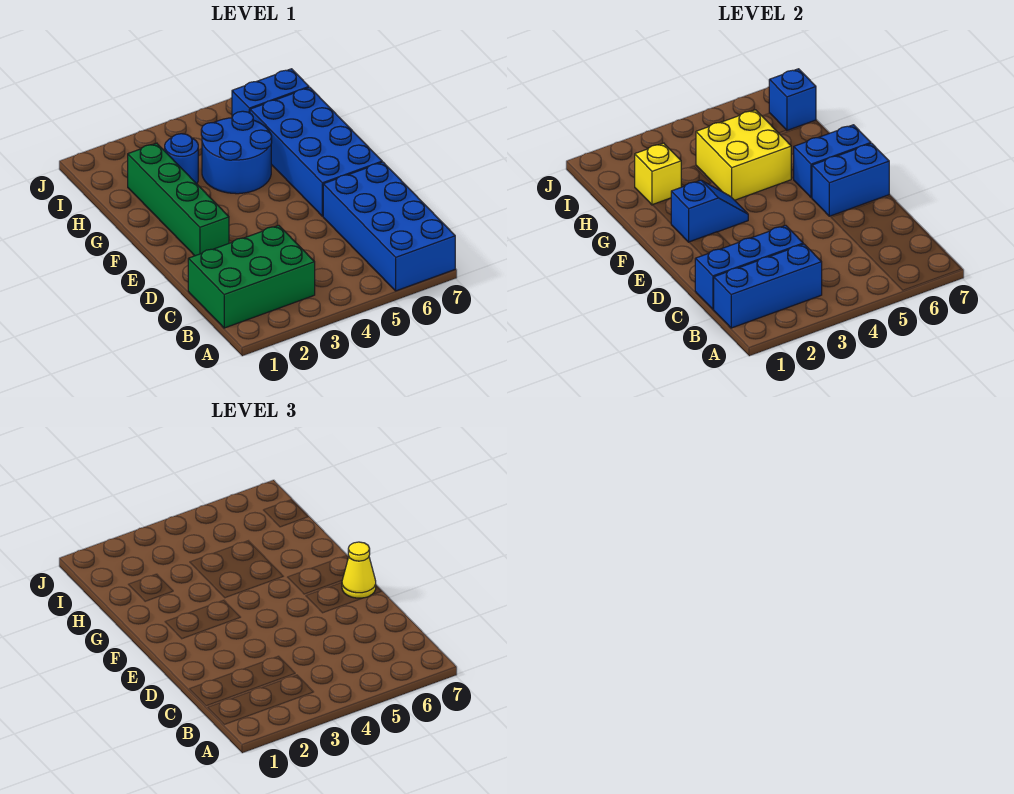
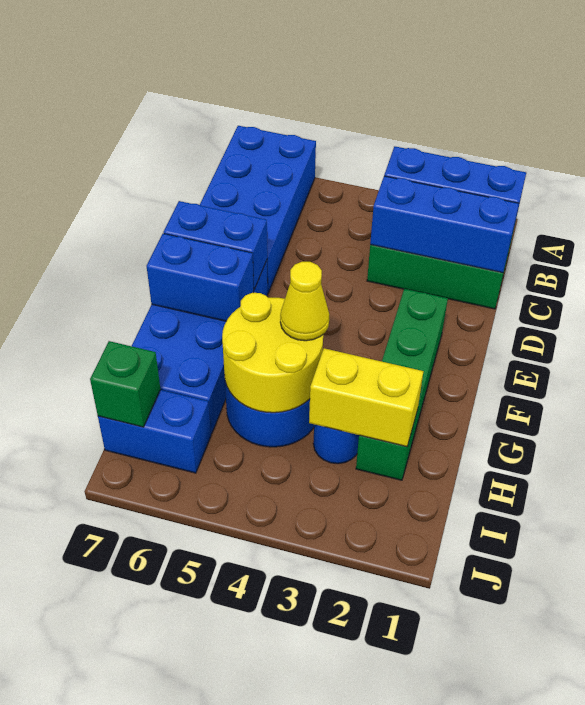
yellow cone E7 level 3 -> yellow cone G4 level 3
blue slope F2:F3 level 2 top 2 -> none
yellow brick G4:H5 level 2 -> yellow round brick G4:H5 level 2
yellow brick H2 level 2 -> yellow brick H2:H3 level 2
blue brick I7 level 2 -> green brick I7 level 2

